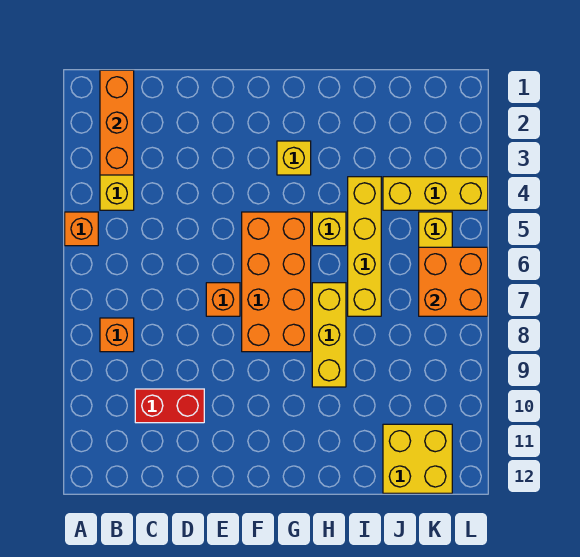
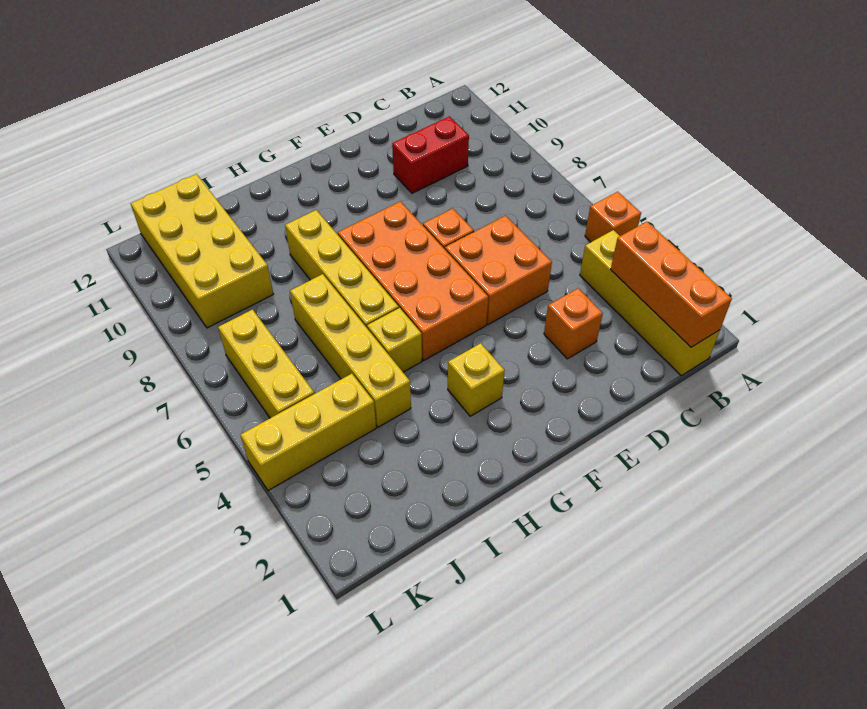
orange brick B8 level 1 -> orange brick D3 level 1
yellow brick H7:H9 level 1 -> yellow brick H6:H9 level 1
yellow brick J11:K12 level 1 -> yellow brick J9:K12 level 1
orange brick K6:L7 level 2 -> orange brick D5:E6 level 1

